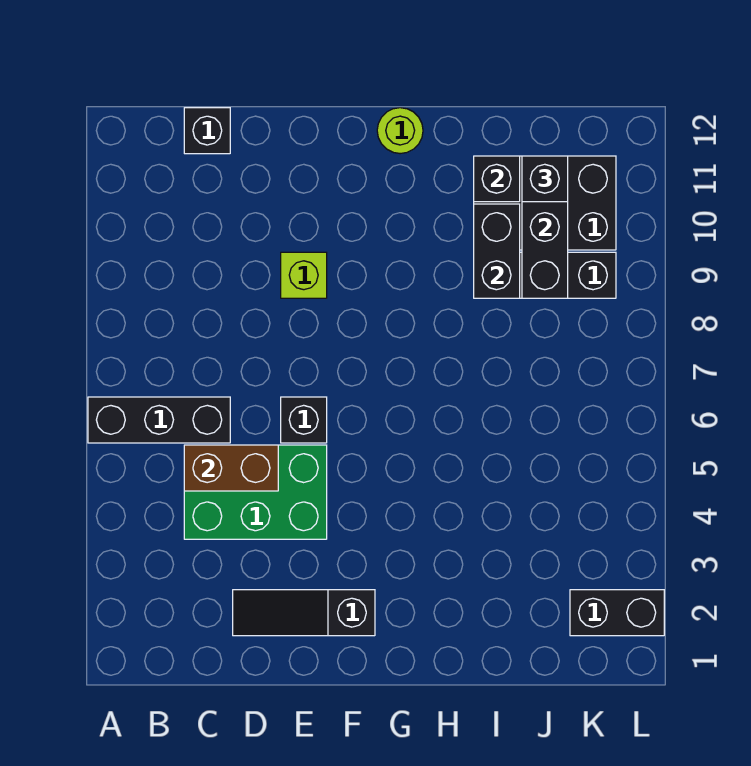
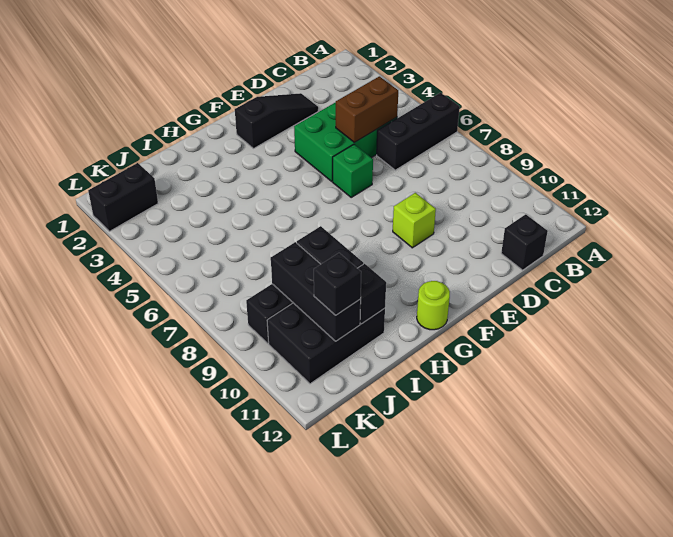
black brick E6 level 1 -> green brick E6 level 1

